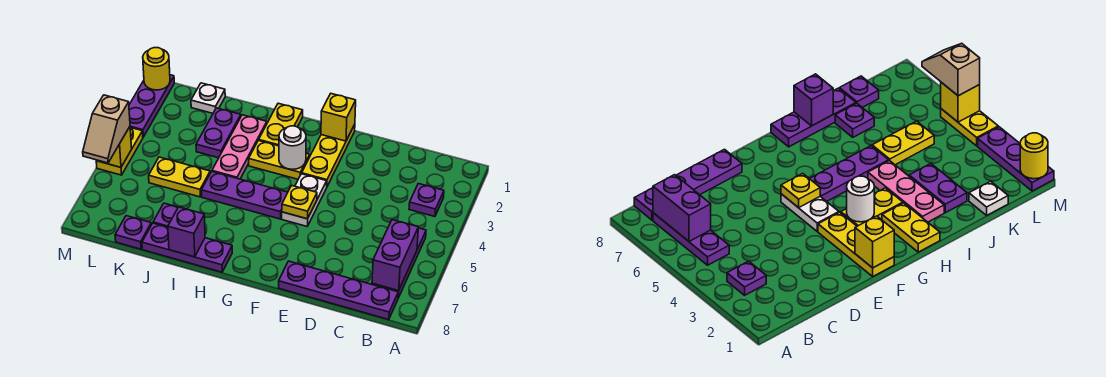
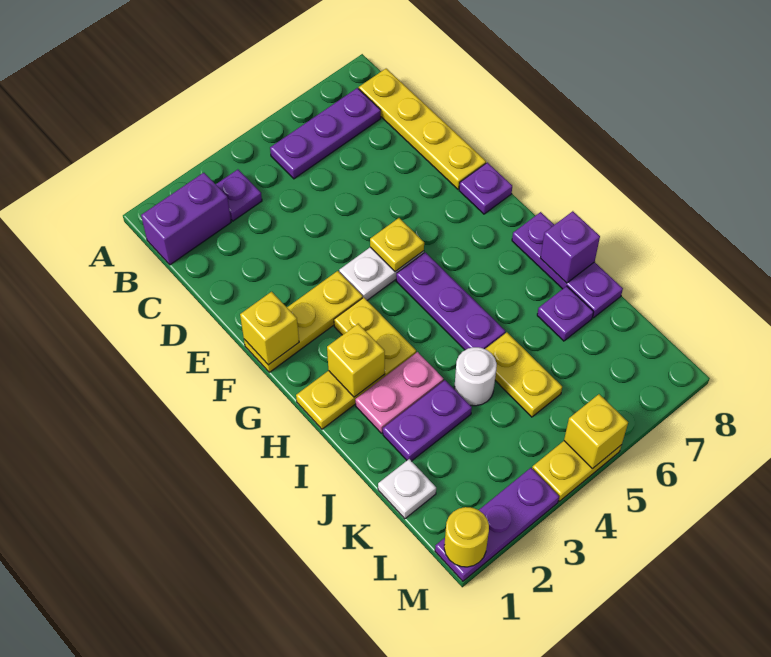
purple brick B6:B7 level 2 -> purple brick B1:B2 level 1
purple plate B8:E8 level 1 -> yellow plate B8:E8 level 1
white round brick G3 level 2 -> white round brick J4 level 1
none -> yellow brick H2 level 2
pink plate I2:I4 level 1 -> pink plate I2:I3 level 1
purple plate K8 level 1 -> purple plate F8 level 1
tan slope M5:M6 level 3 top 5 -> none

